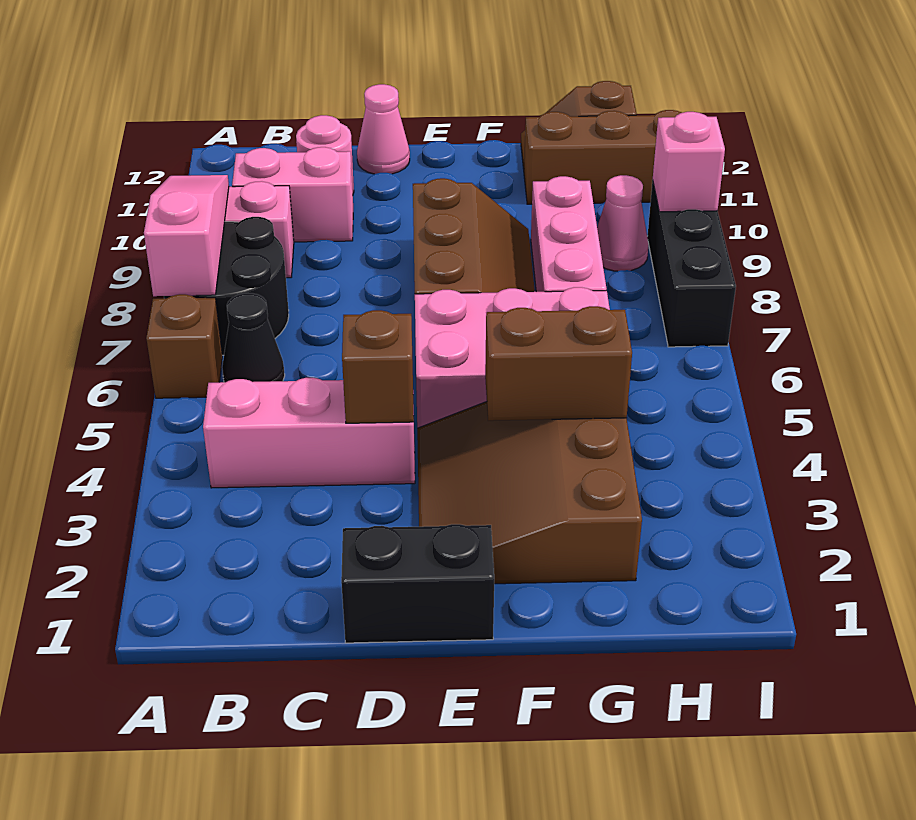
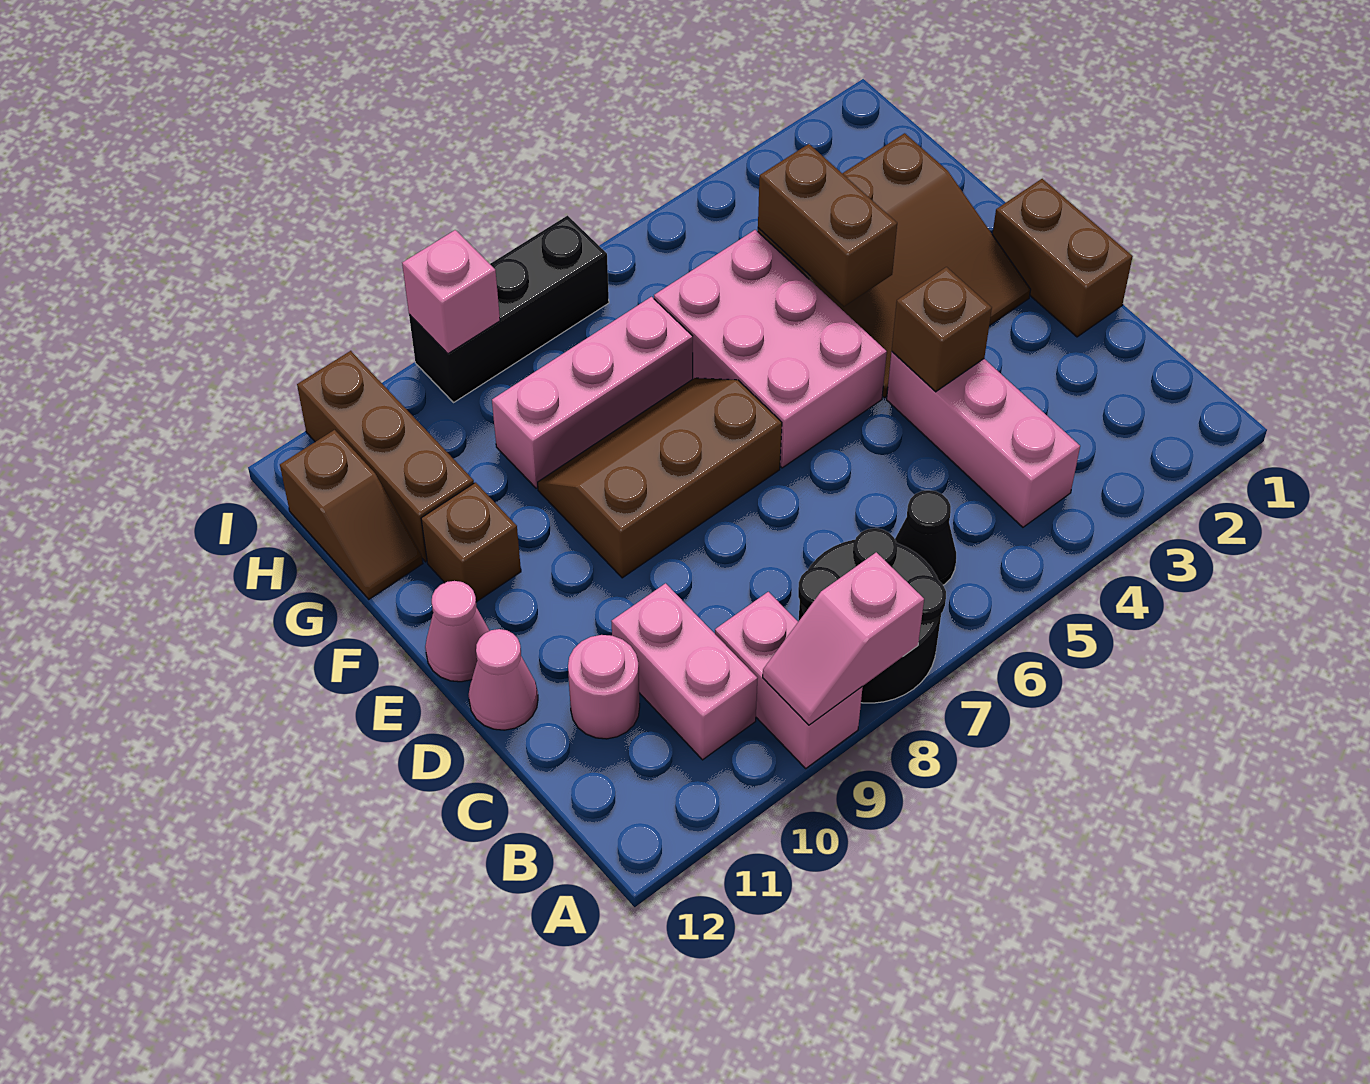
brown brick A6 level 1 -> brown brick F11 level 1
pink slope A7:A9 level 2 top 7 -> pink slope A8:A9 level 2 top 8
black brick D1:E1 level 1 -> brown brick D1:E1 level 1
pink cone H9 level 1 -> pink cone E12 level 1

